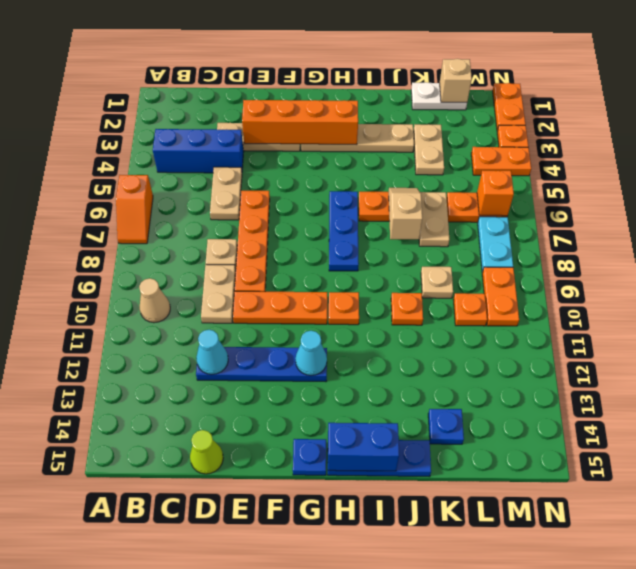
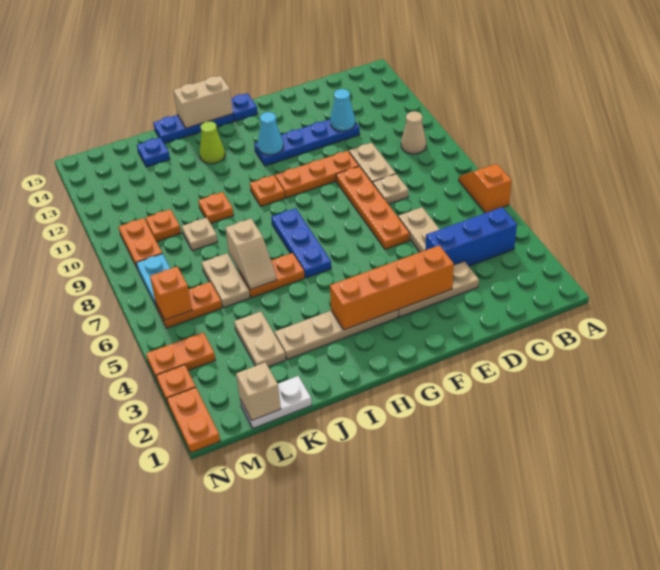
lime cone D15 level 1 -> lime cone I13 level 1
blue brick H15:I15 level 2 -> tan brick H15:I15 level 2

